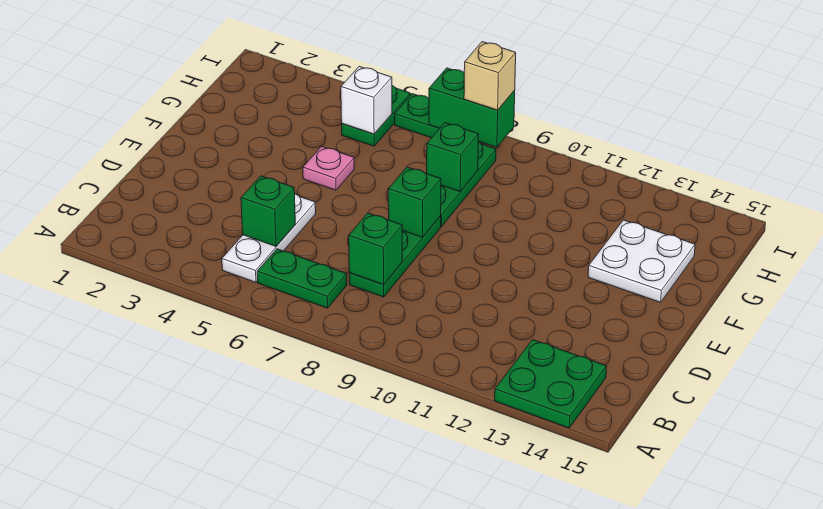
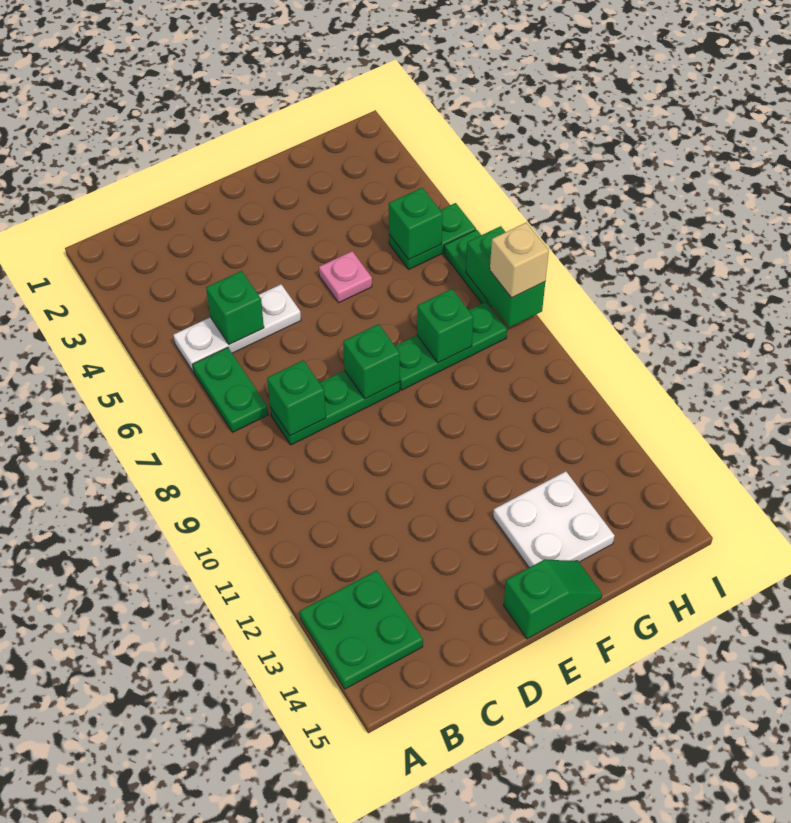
none -> green slope E15:F15 level 1 top E
white brick H5 level 2 -> green brick H5 level 2

